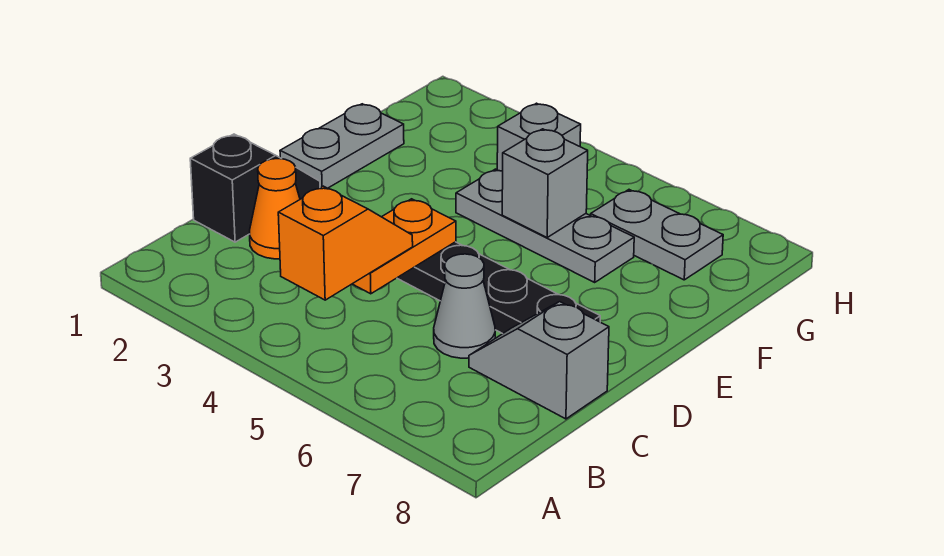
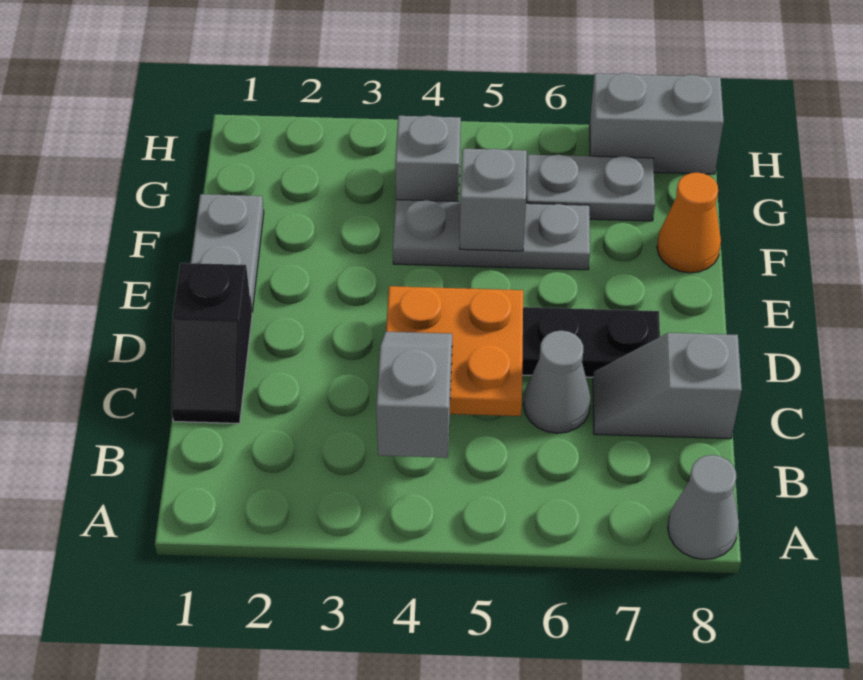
none -> grey cone A8 level 1
orange slope B4:C4 level 3 top B -> grey slope B4:C4 level 3 top B
black slope C1:D1 level 1 top C -> black slope C1:D1 level 1 top D
orange cone C2 level 1 -> orange cone F8 level 1
orange plate C4:D4 level 2 -> orange plate C4:D5 level 2
none -> grey brick H7:H8 level 1

